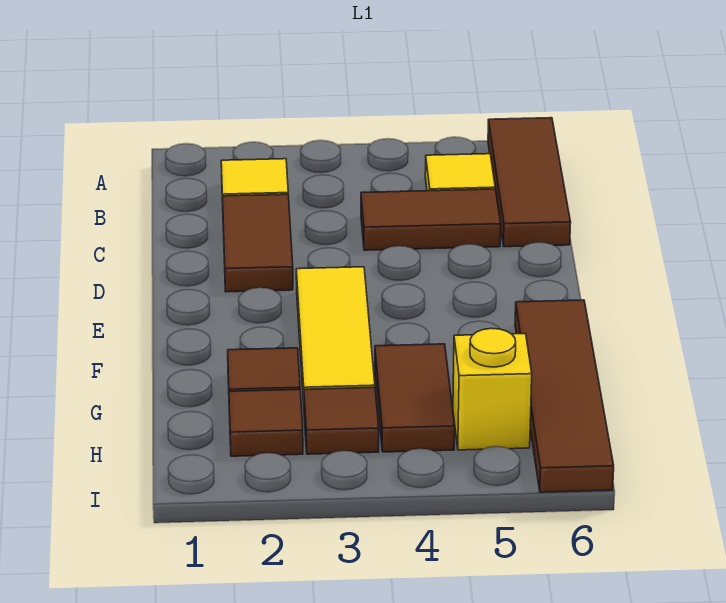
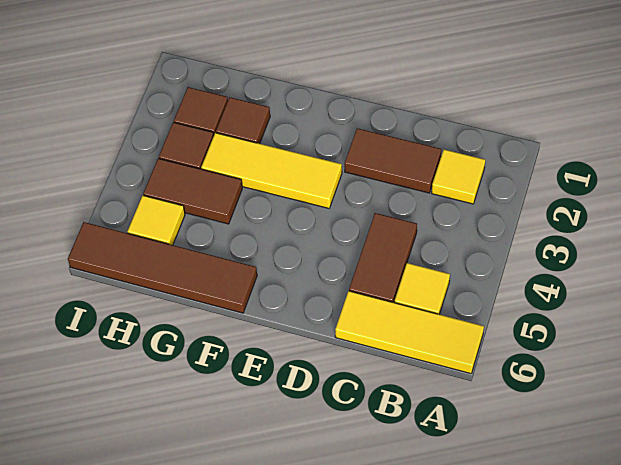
brown tile A6:C6 level 1 -> yellow tile A6:C6 level 1
yellow brick H5 level 1 -> yellow tile H5 level 1

